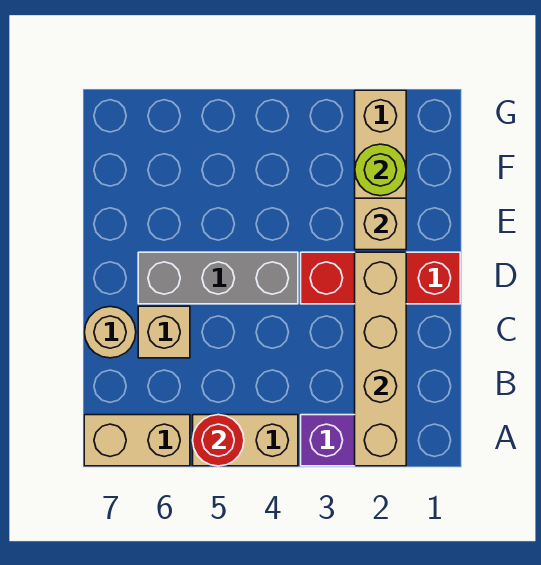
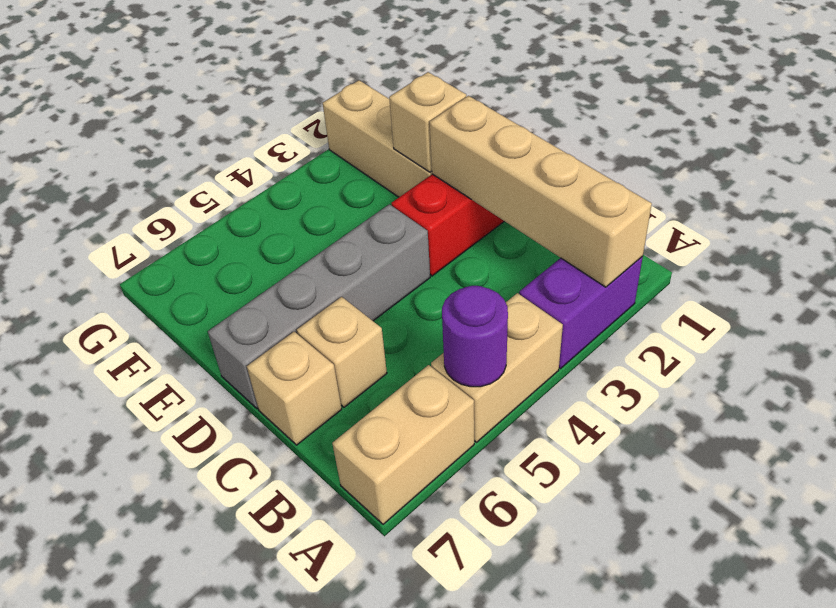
red round brick A5 level 2 -> purple round brick A5 level 2
tan round brick C7 level 1 -> tan brick C7 level 1
grey brick D4:D6 level 1 -> grey brick D4:D7 level 1
lime round brick F2 level 2 -> none

